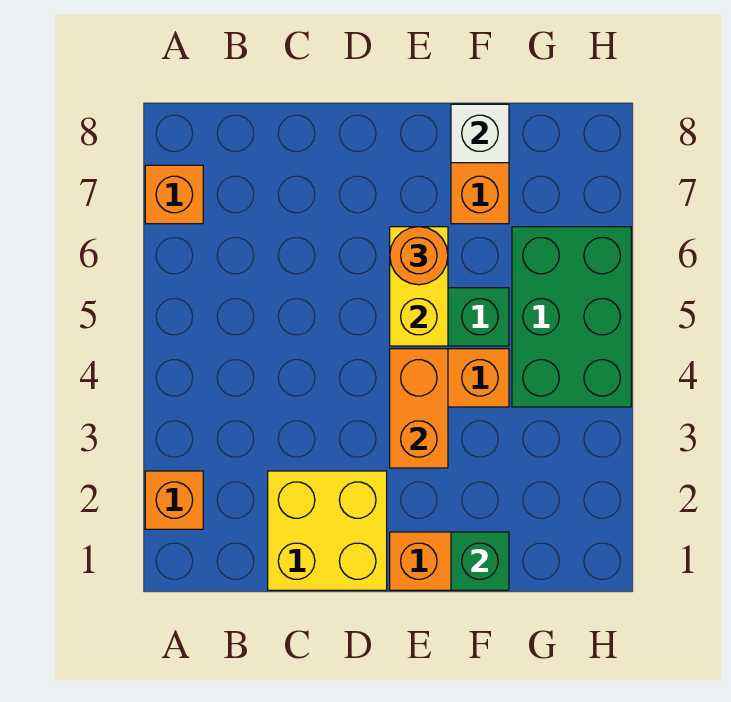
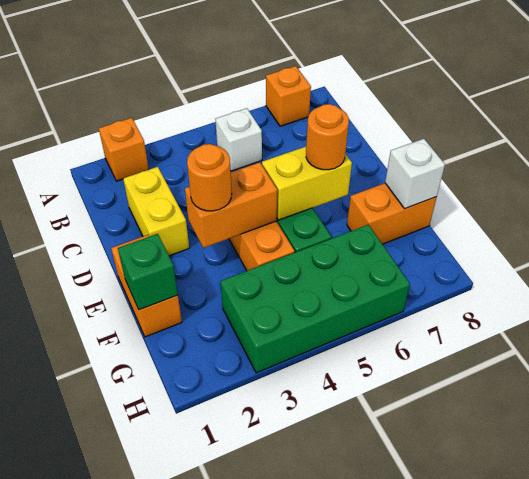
none -> white brick B5 level 1
yellow brick C1:D2 level 1 -> yellow brick C2:D2 level 1
none -> orange round brick E3 level 3
green brick G4:H6 level 1 -> green brick G3:H6 level 1

